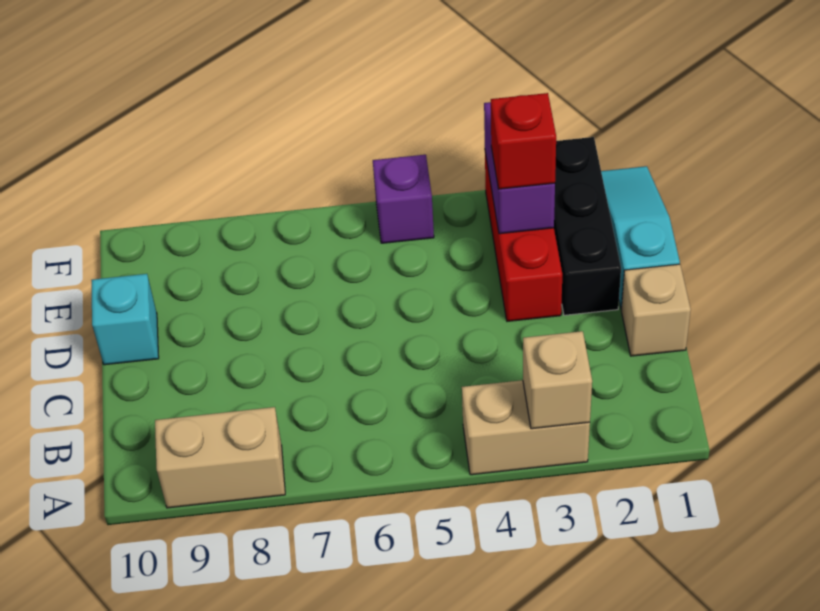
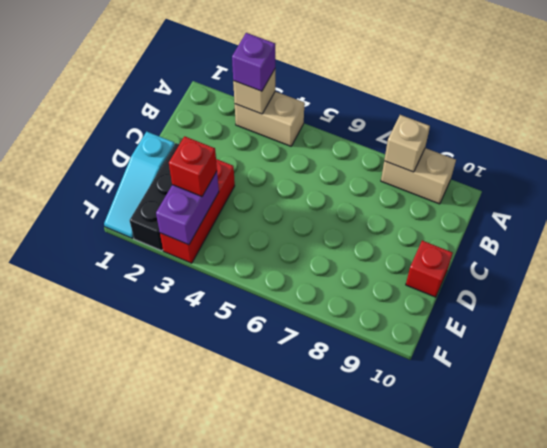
tan brick C1 level 1 -> tan brick A8 level 2
cyan brick D10 level 1 -> red brick D10 level 1
purple brick F5 level 1 -> purple brick A3 level 3

